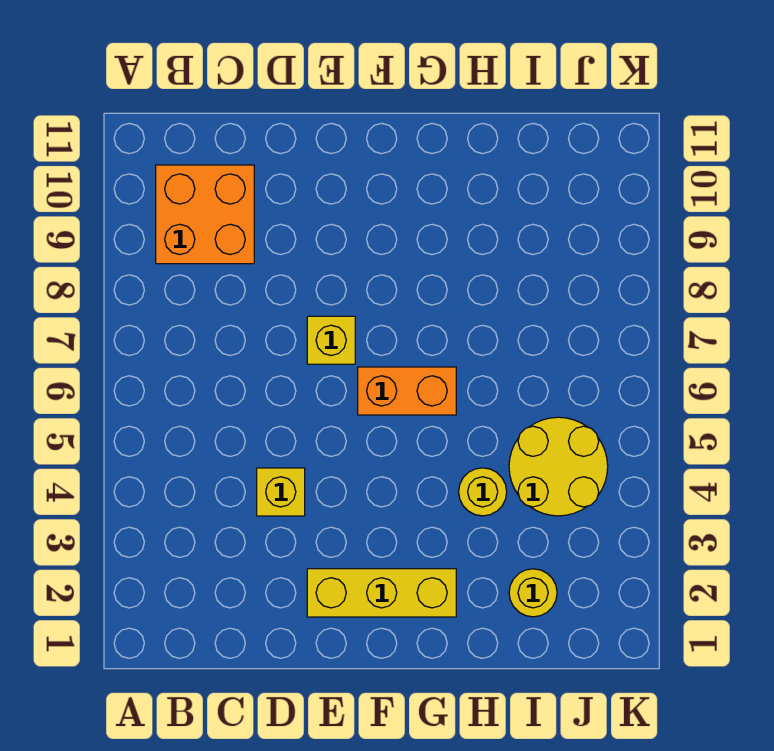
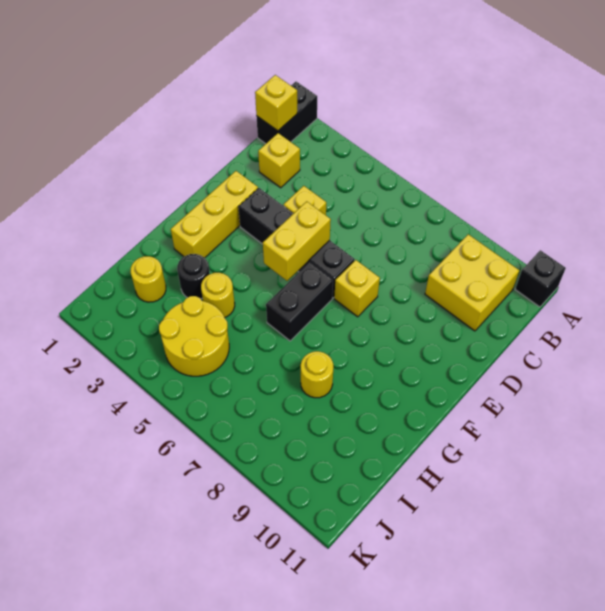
none -> black brick A1:B1 level 1
none -> black brick A11 level 1
none -> yellow brick B1 level 2
orange brick B9:C10 level 1 -> yellow brick B9:C10 level 1
none -> yellow brick C2 level 1
none -> black brick E3:E6 level 1
none -> yellow brick E5:F5 level 2
orange brick F6:G6 level 1 -> black brick F6:G6 level 1
none -> black round brick H3 level 1
none -> yellow round brick H8 level 1

